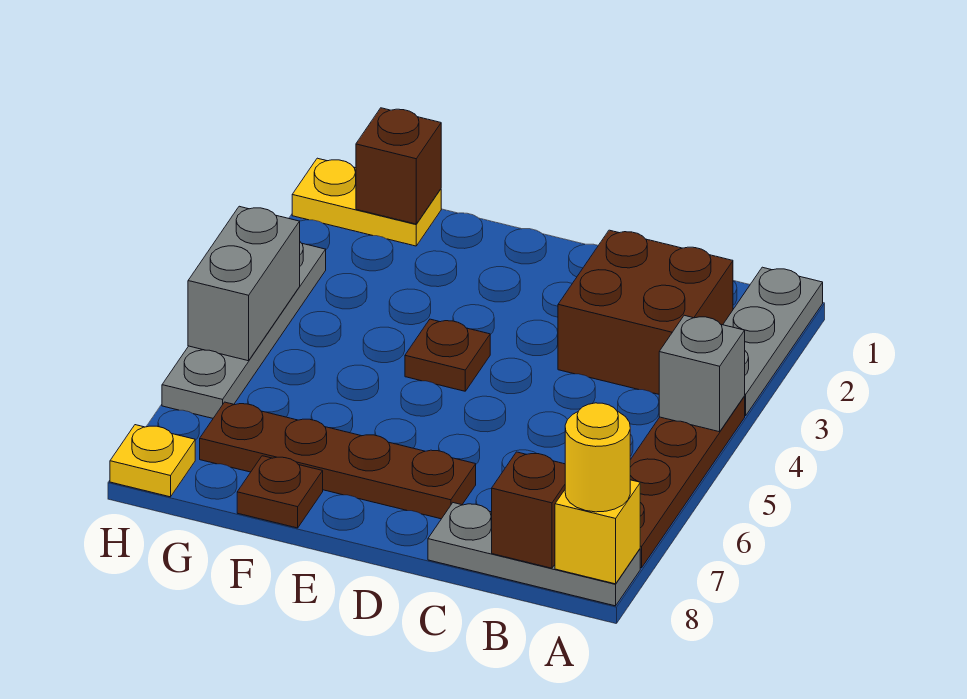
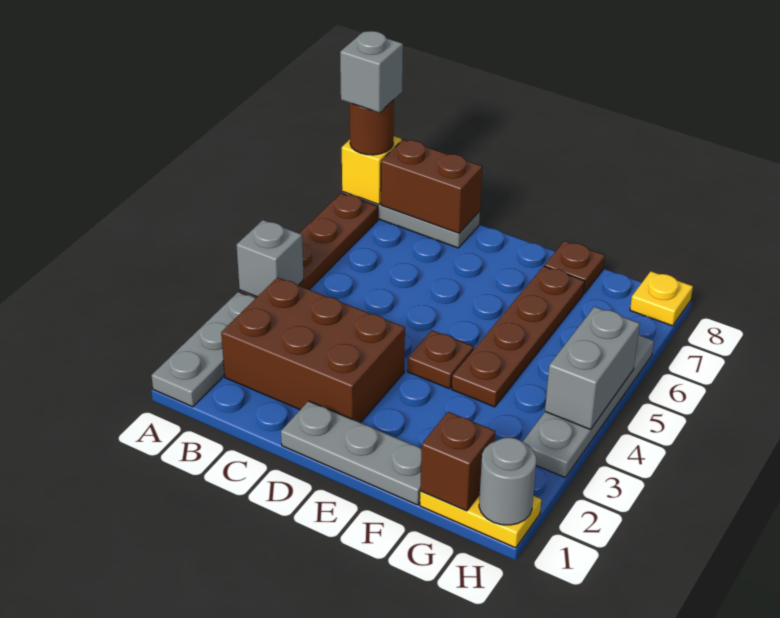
yellow round brick A8 level 3 -> brown round brick A8 level 3
none -> grey brick A8 level 4
brown brick B2:C3 level 1 -> brown brick B2:D3 level 1
brown brick B8 level 2 -> brown brick B8:C8 level 2
none -> grey plate D1:F1 level 1
brown plate D7:G7 level 1 -> brown plate F4:F7 level 1
none -> grey round brick H1 level 2

